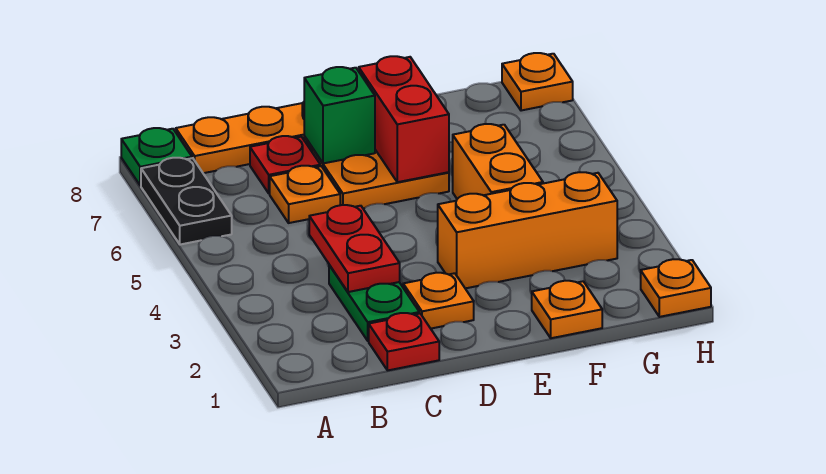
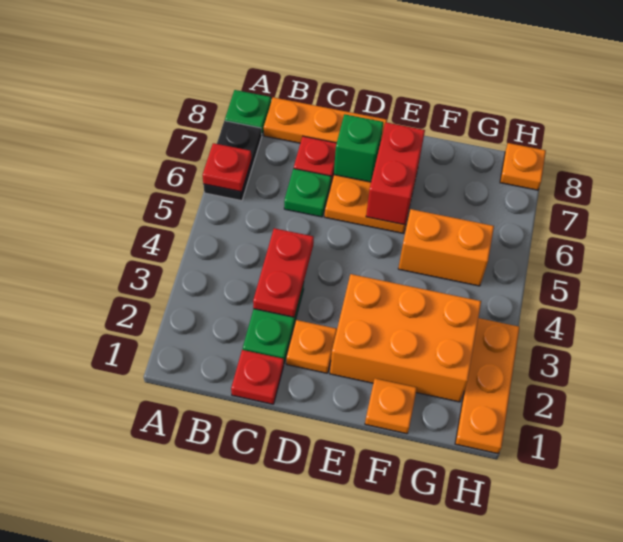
none -> red plate A6 level 2
orange plate C6 level 1 -> green plate C6 level 1
orange brick E3:G3 level 1 -> orange brick E2:G3 level 1
orange brick F4:F5 level 1 -> orange brick F5:G5 level 1
orange plate H1 level 1 -> orange plate H1:H3 level 1

